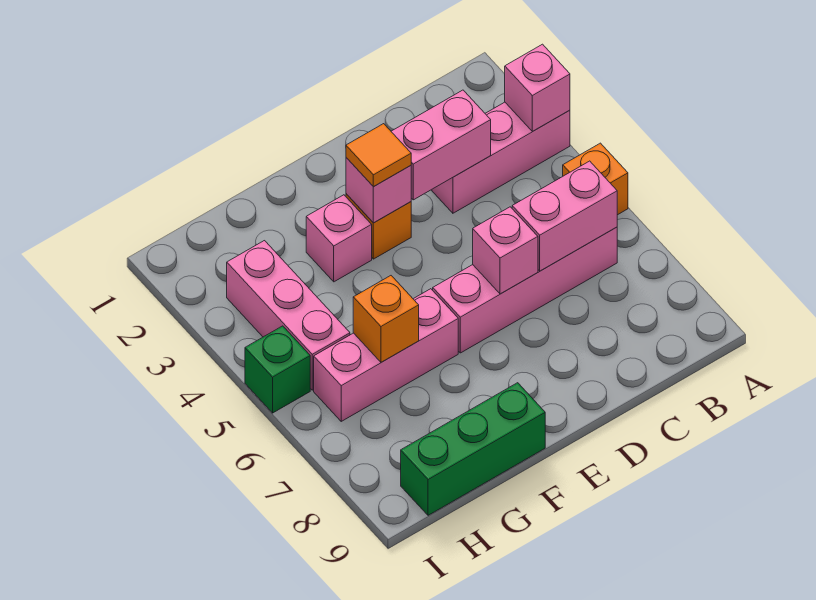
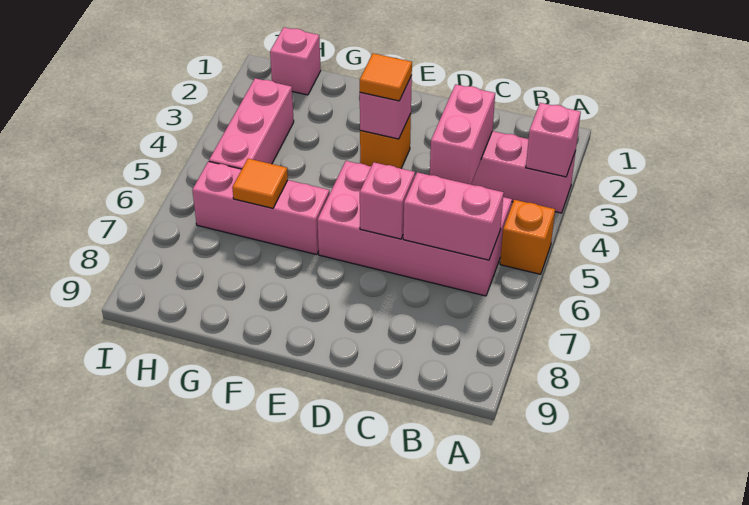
pink brick B6:E6 level 1 -> pink brick B5:E6 level 1
pink brick C3:D3 level 2 -> pink brick C3:C4 level 2
pink brick F3 level 1 -> pink brick H1 level 1
green brick F9:H9 level 1 -> none
orange brick G6 level 2 -> orange tile G6 level 2
green brick I5 level 1 -> none

